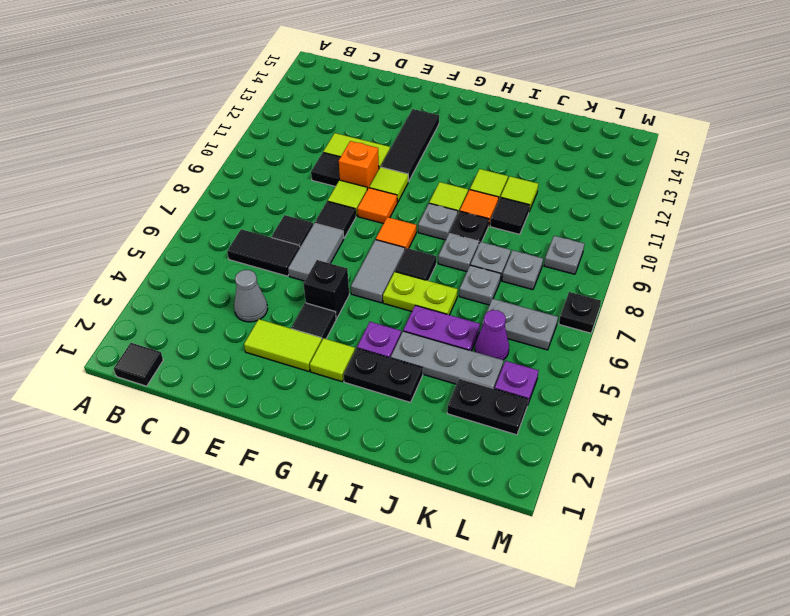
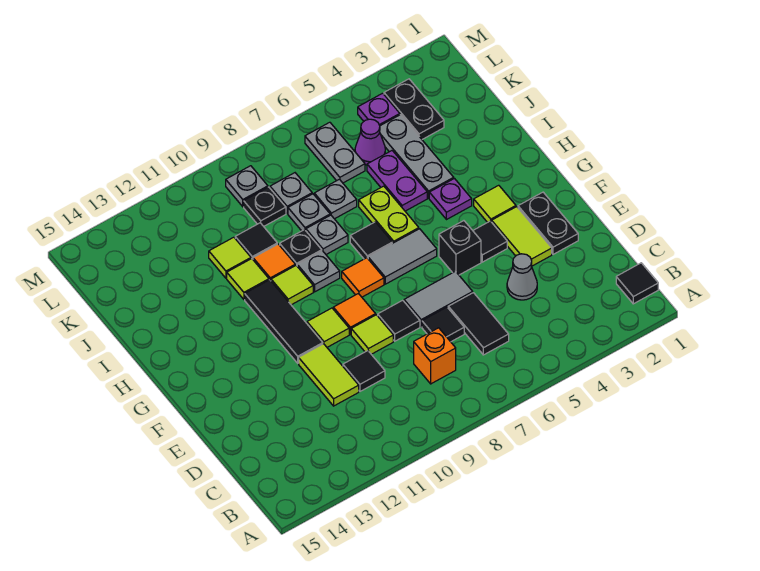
orange brick E10 level 1 -> orange brick C8 level 1
black tile F11:F13 level 1 -> black tile F11:H11 level 1
black plate H3:I3 level 1 -> black plate E2:F2 level 1
black plate M7 level 1 -> black plate K9 level 1

